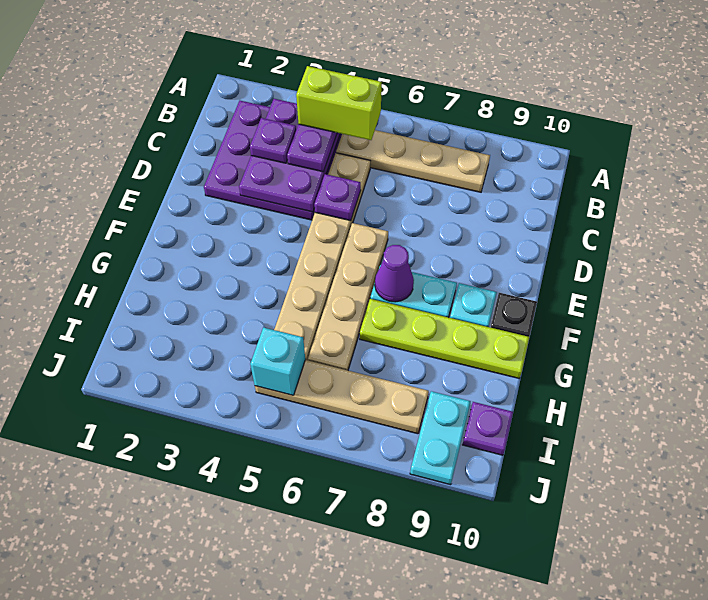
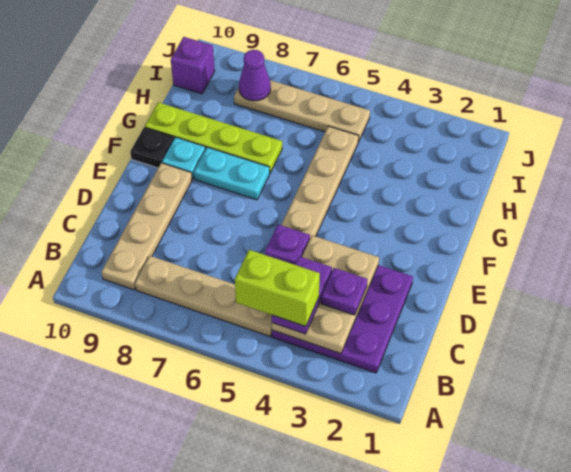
purple plate B3:D4 level 2 -> tan plate B3:D4 level 2
tan plate E6:H6 level 1 -> tan plate B9:E9 level 1
purple cone F7 level 2 -> purple cone I8 level 2
cyan brick I5 level 2 -> none
cyan plate I9:J9 level 1 -> none
purple plate I10 level 1 -> purple brick I10 level 1

